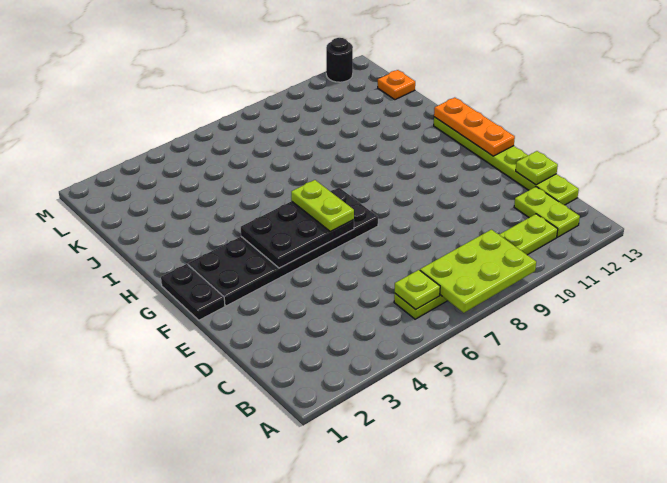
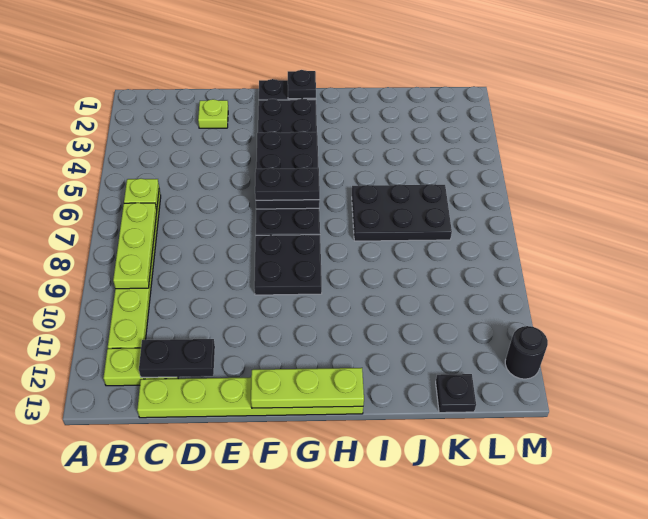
lime plate A7:B9 level 2 -> lime plate B7:B9 level 2
none -> black plate C12:D12 level 2
lime plate D13 level 2 -> lime plate D2 level 1
lime plate F6:G6 level 3 -> black plate F6:G6 level 3
none -> black plate F8:G9 level 1
orange plate F13:H13 level 2 -> lime plate F13:H13 level 2
none -> black plate G1 level 2
none -> black plate I6:K7 level 1
orange plate K13 level 1 -> black plate K13 level 1

